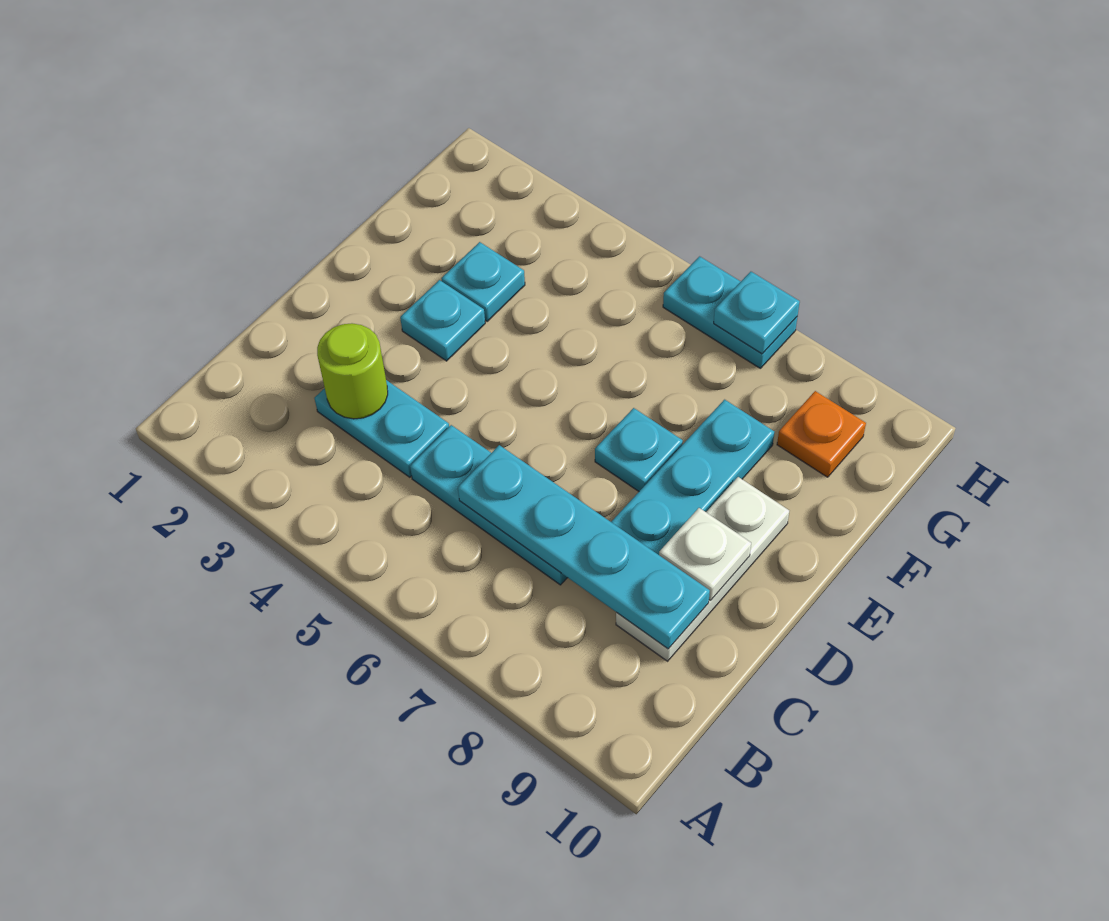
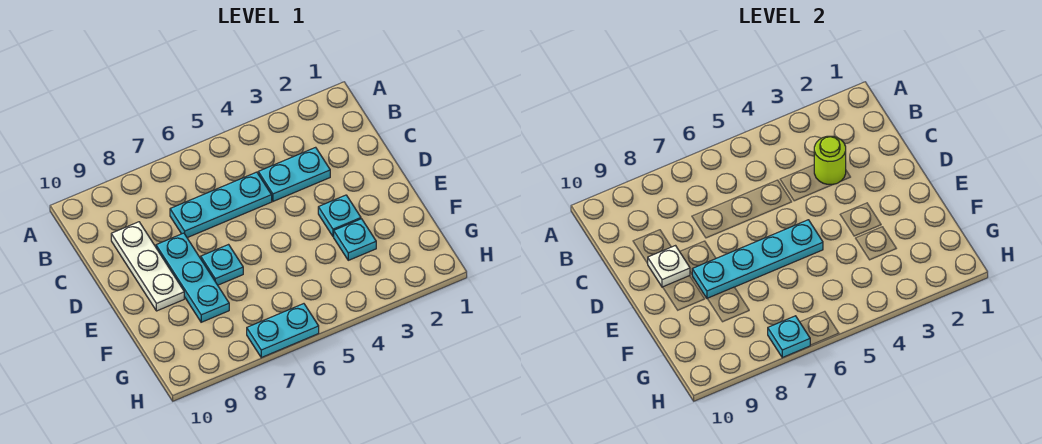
cyan plate C6:C9 level 2 -> cyan plate E5:E8 level 2
orange plate G9 level 1 -> none

